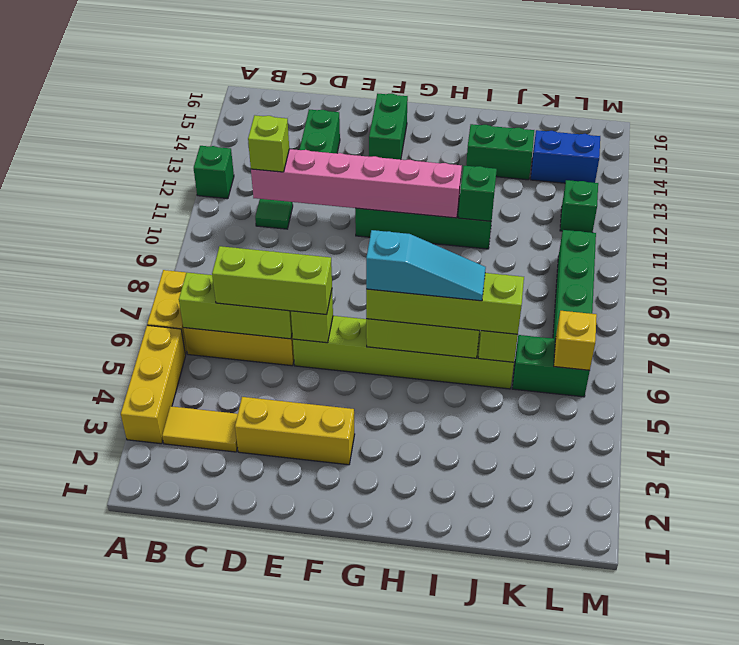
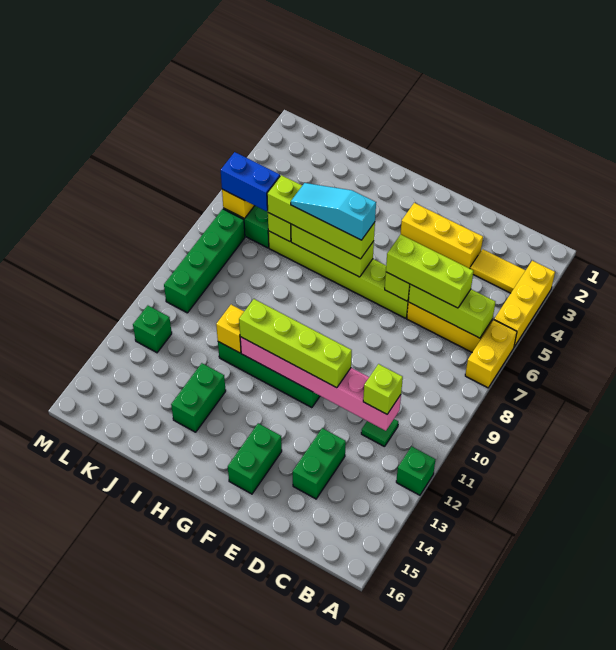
none -> lime brick E11:H11 level 3
green brick I11 level 2 -> yellow brick I11 level 2
green brick I14:J14 level 1 -> green brick I13:I14 level 1
blue brick K14:L14 level 1 -> blue brick K6:L6 level 3

